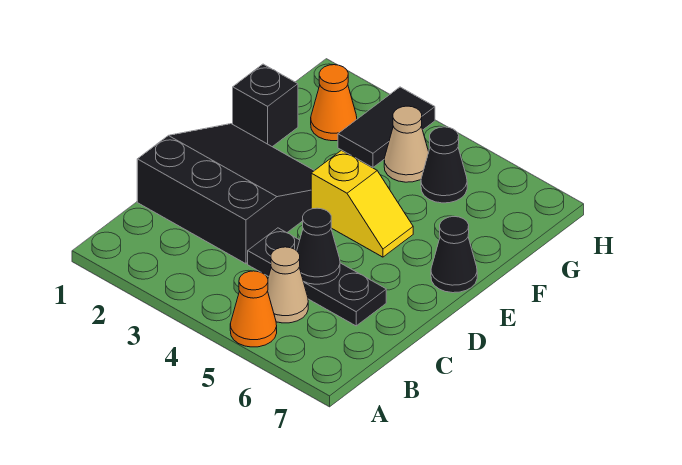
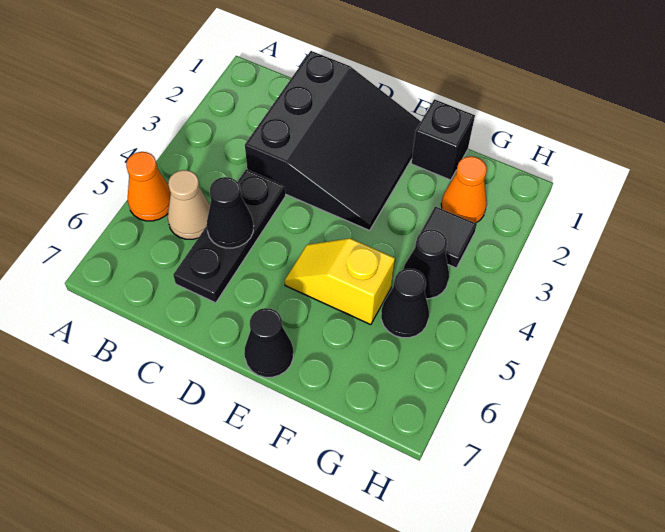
yellow slope E4:E5 level 1 top 4 -> yellow slope E5:F5 level 1 top F
black tile G3:H3 level 1 -> black tile G3 level 1
tan cone G4 level 1 -> black cone G4 level 1

